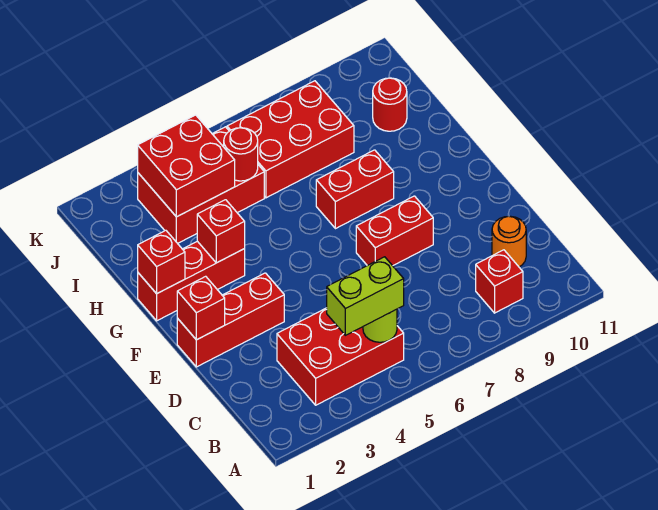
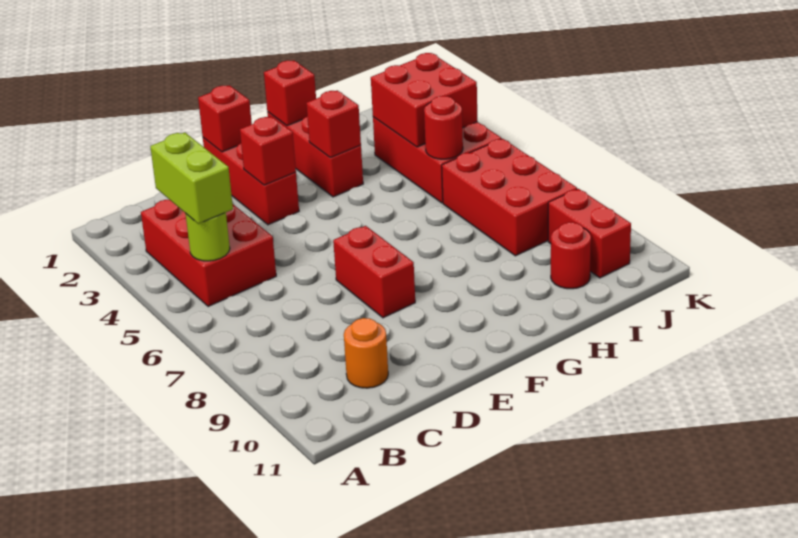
red brick B9 level 1 -> red brick E3 level 2
red brick G7:G8 level 1 -> red brick J9:J10 level 1

